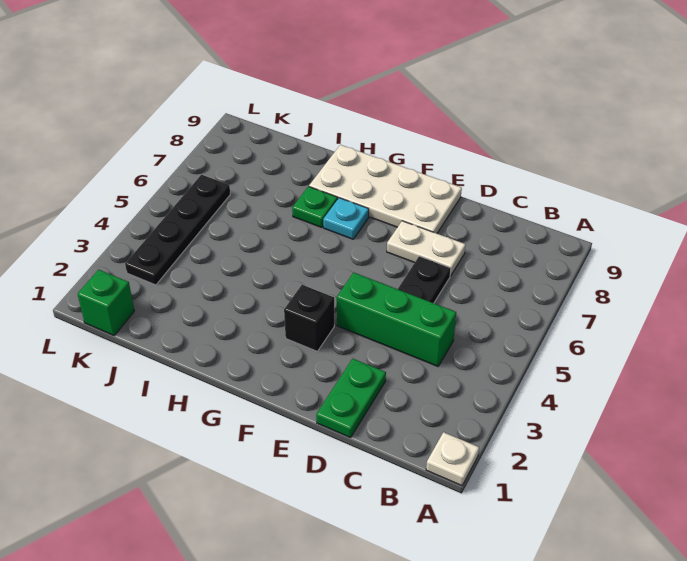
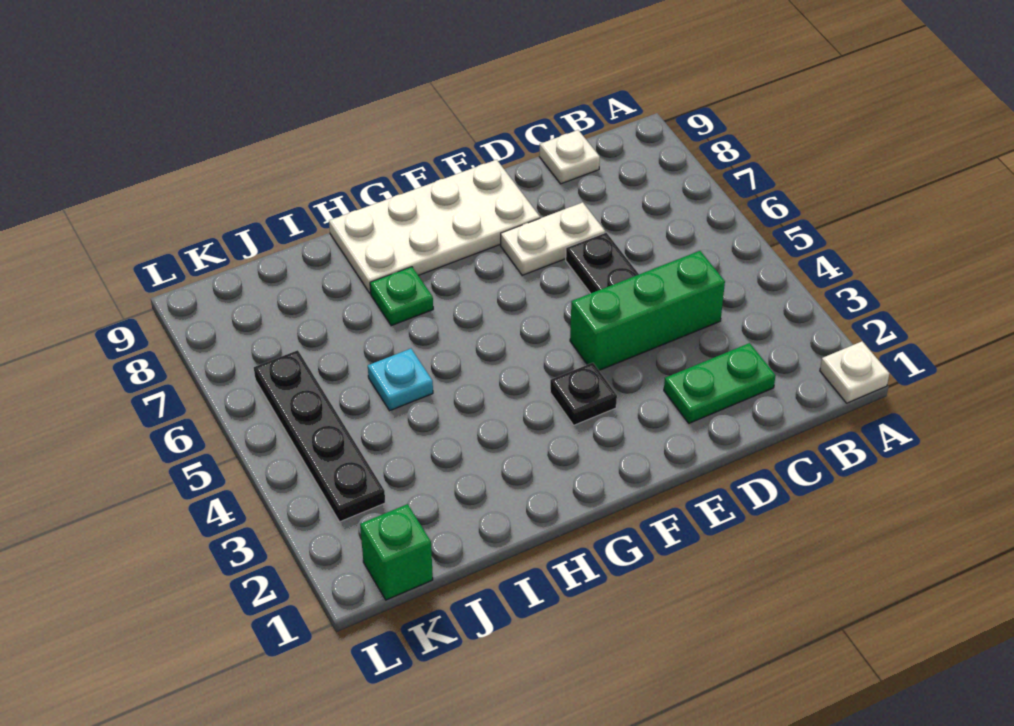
none -> white plate C9 level 1
green plate D1:D2 level 1 -> green plate C2:D2 level 1
black brick F3 level 1 -> black plate F3 level 1
cyan plate G7 level 1 -> cyan plate I5 level 1

